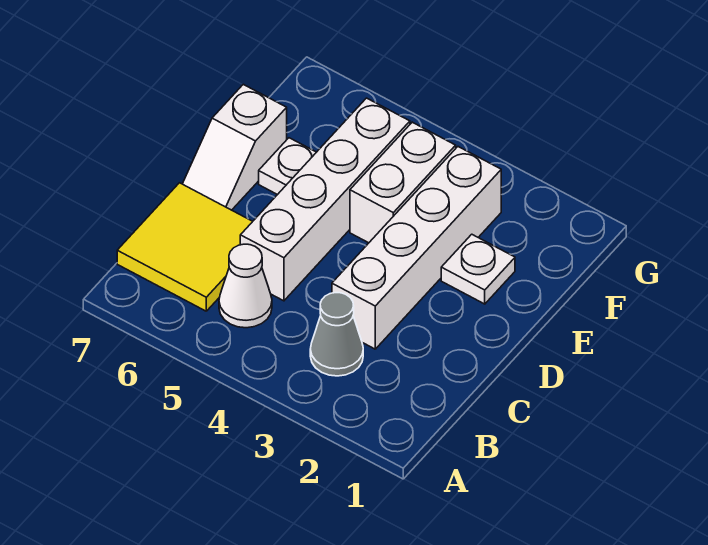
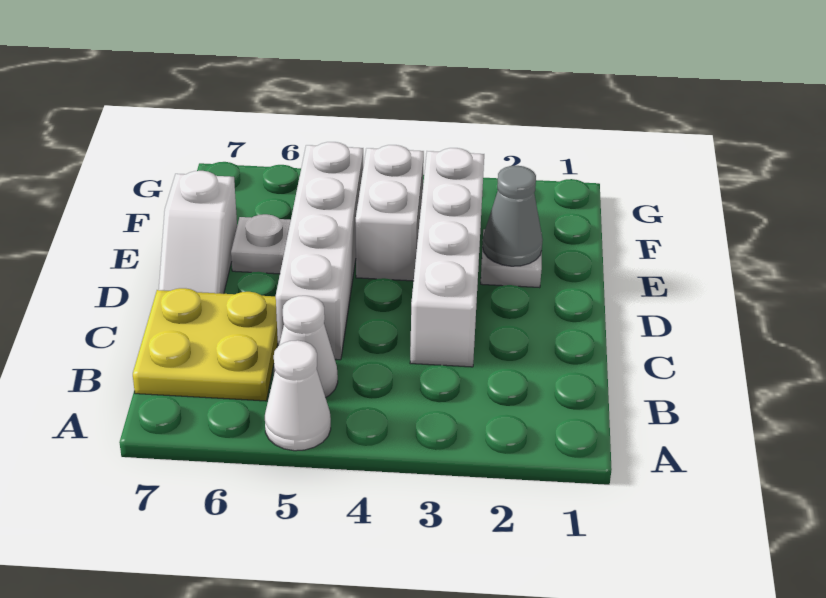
none -> white cone A5 level 1
grey cone B3 level 1 -> grey cone E2 level 2
yellow tile B6:C7 level 1 -> yellow plate B6:C7 level 1

